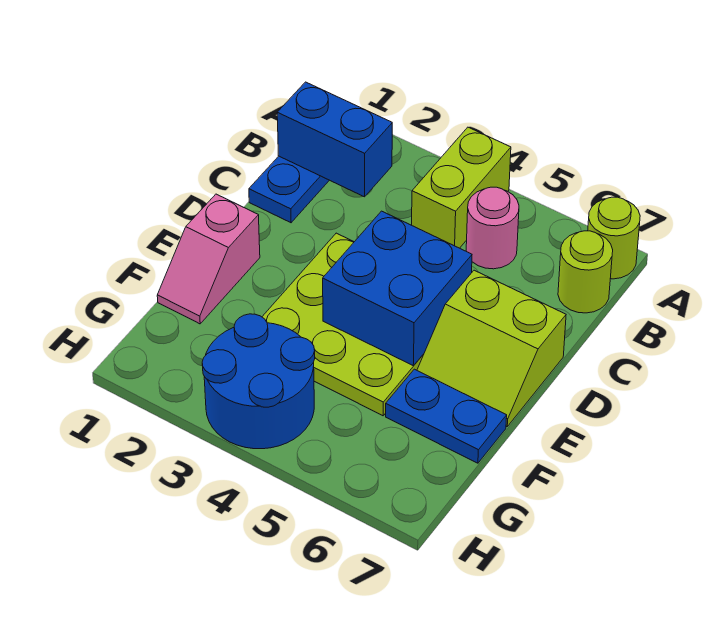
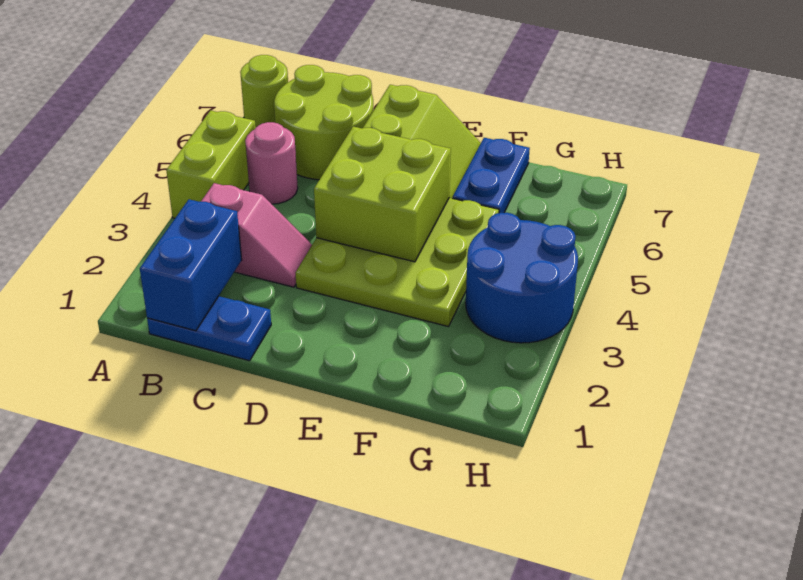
lime brick A4:B4 level 1 -> lime brick A4:A5 level 1
lime round brick B7 level 1 -> lime round brick B6:C7 level 1
blue brick D4:E5 level 2 -> lime brick D4:E5 level 2
pink slope E1:F1 level 1 top E -> pink slope B3:C3 level 1 top B

